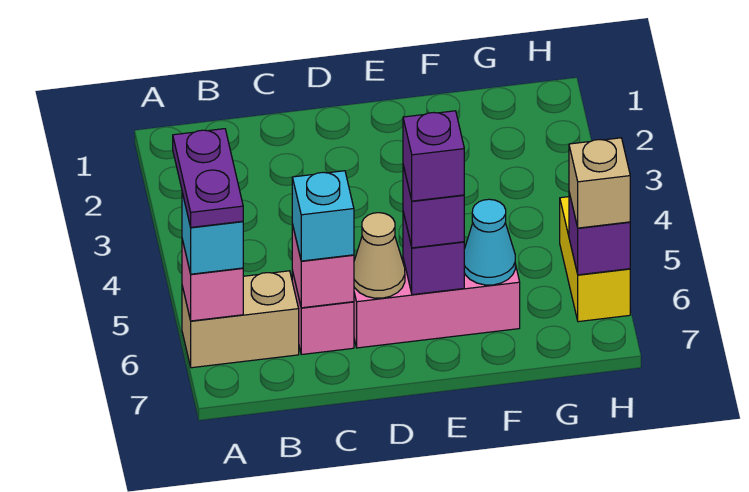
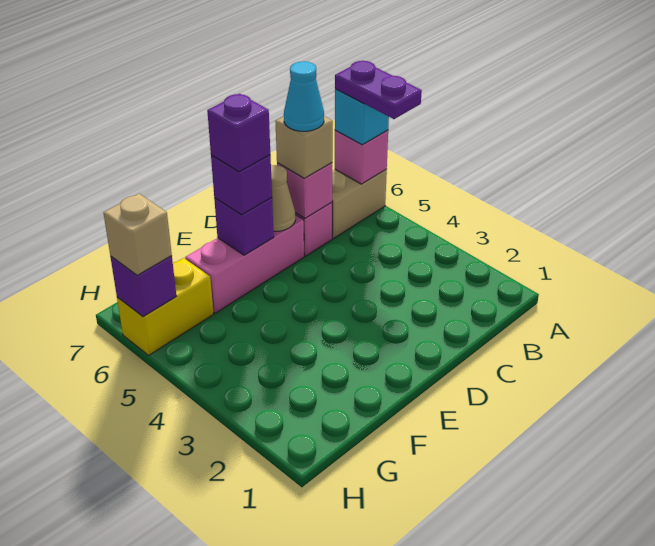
cyan brick C6 level 3 -> tan brick C6 level 3
cyan cone F6 level 2 -> cyan cone C6 level 4
yellow brick H5:H6 level 1 -> yellow brick G6:H6 level 1

